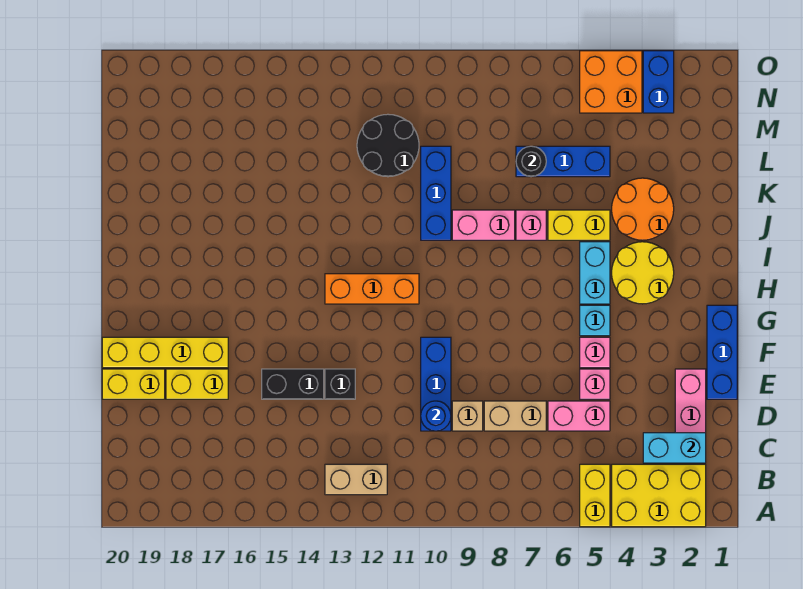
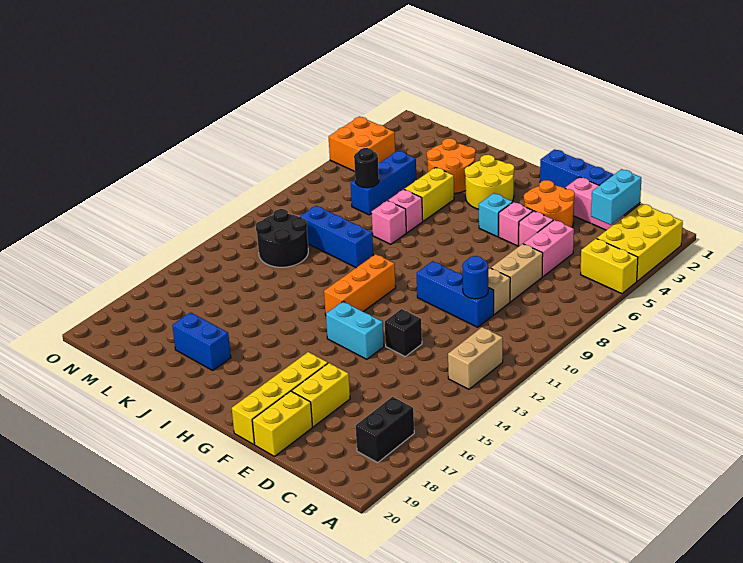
none -> orange round brick E3:F4 level 1
black brick E14:E15 level 1 -> black brick B17:B18 level 1
cyan brick H5:I5 level 1 -> cyan brick F14:G14 level 1
pink brick J8:J9 level 1 -> pink brick J8 level 1
blue brick N3:O3 level 1 -> blue brick J18:K18 level 1

